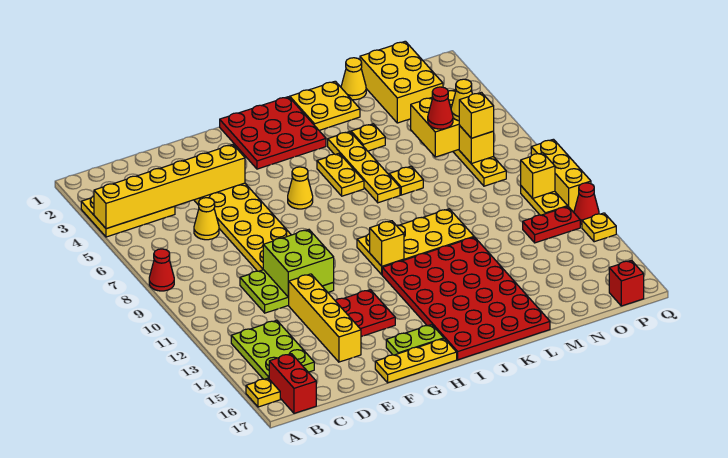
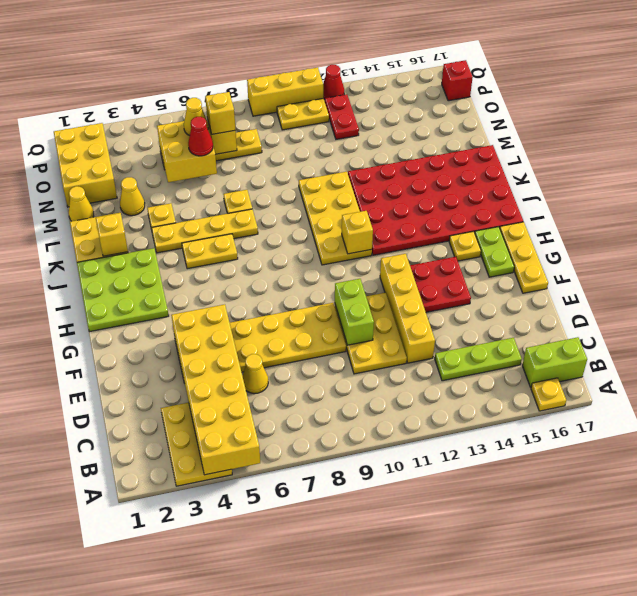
yellow brick A4:F4 level 2 -> yellow brick A4:F5 level 2
red cone A8 level 1 -> none
lime plate B13:C15 level 1 -> lime plate C13:C15 level 1
red brick B16:B17 level 1 -> lime brick B16:B17 level 1
lime plate D10:F11 level 1 -> yellow plate D10:F11 level 1
lime brick E10:F11 level 2 -> lime brick E10:F10 level 2
yellow brick E12:E15 level 1 -> yellow brick D12:G12 level 1
red plate H1:J3 level 1 -> lime plate H1:J3 level 1
yellow cone H6 level 1 -> yellow cone M3 level 1
yellow brick N1:O3 level 1 -> yellow brick N1:P2 level 1
yellow brick P10 level 2 -> yellow brick K2 level 2
yellow plate Q13 level 1 -> yellow plate H15 level 1

